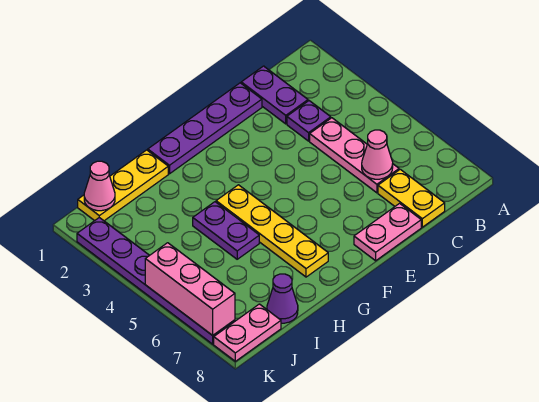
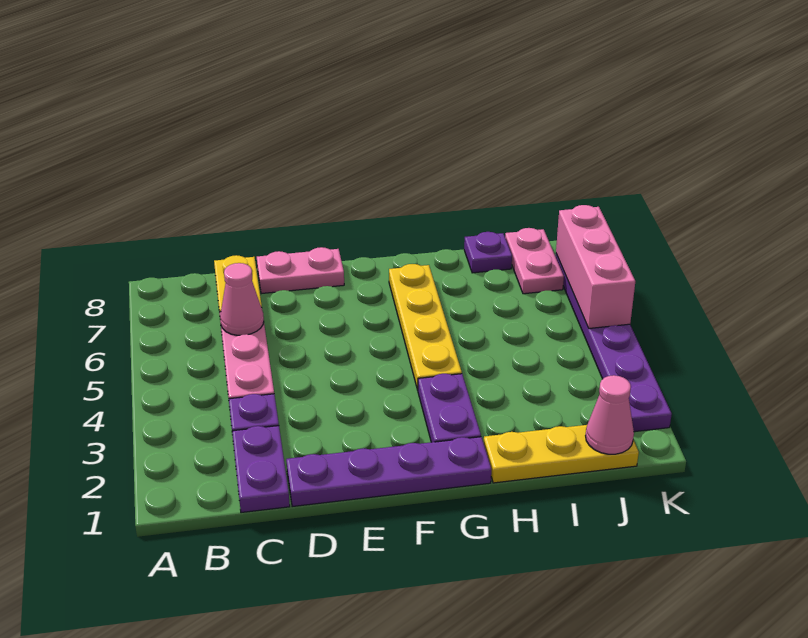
purple plate H4:H5 level 1 -> purple plate G2:G3 level 1
purple cone I8 level 1 -> purple plate I8 level 1
pink plate J8:K8 level 1 -> pink plate J7:J8 level 1

